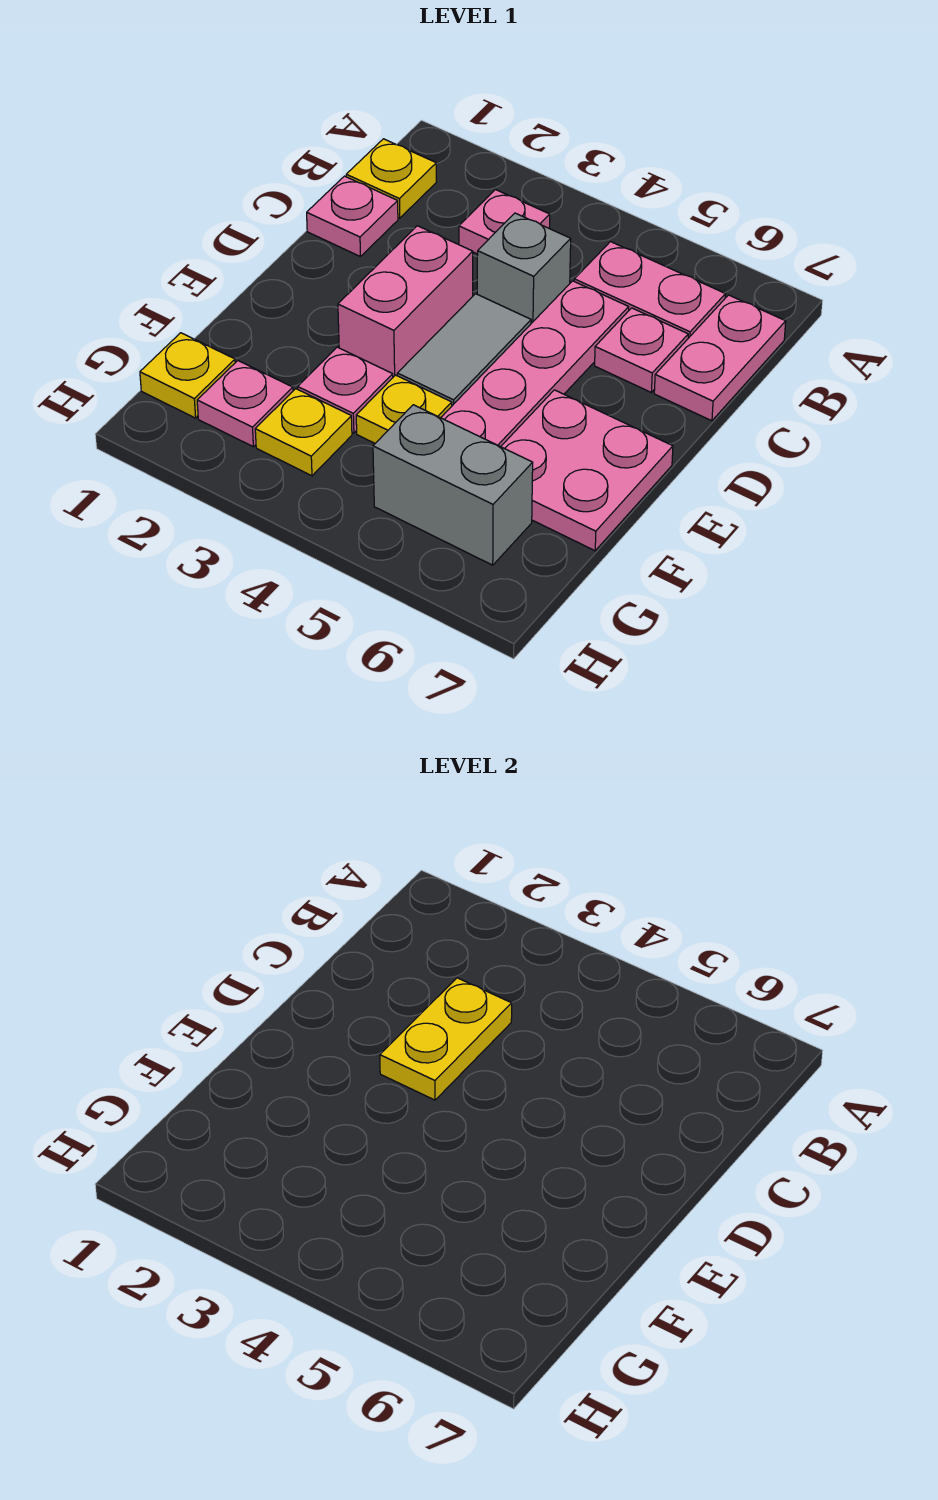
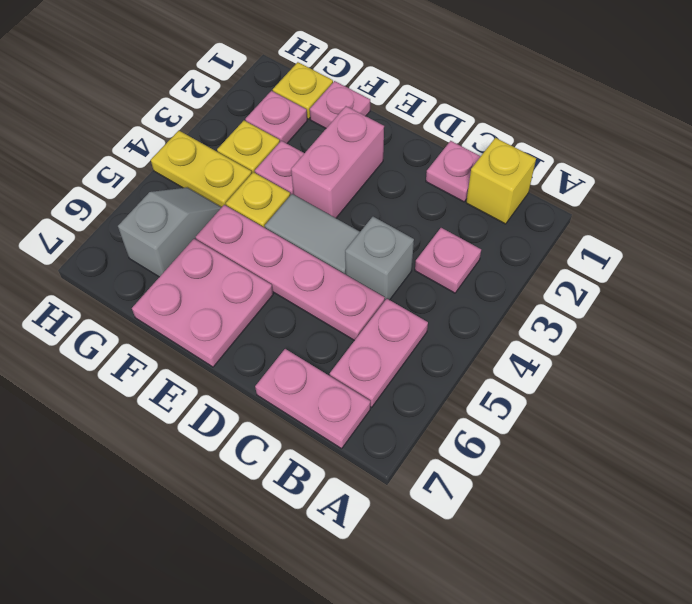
yellow plate B1 level 1 -> yellow brick B1 level 1
yellow plate C3:D3 level 2 -> yellow plate G4:H4 level 1
pink plate C6 level 1 -> pink plate F1 level 1
pink brick D3:E3 level 1 -> pink brick E2:E3 level 1
grey brick G5:G6 level 1 -> grey slope G5:G6 level 1 top 6

